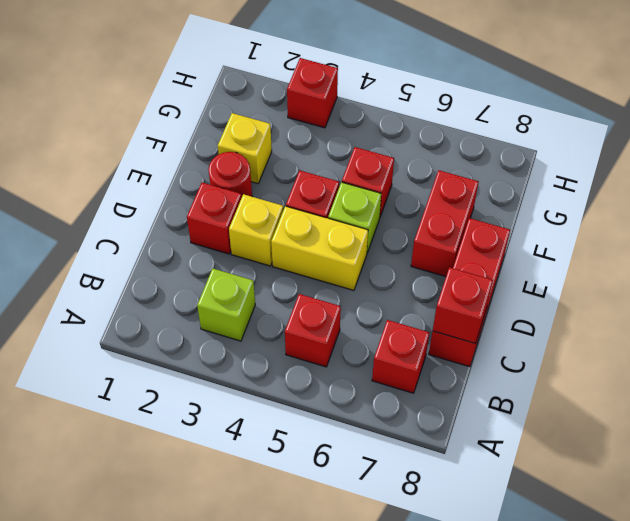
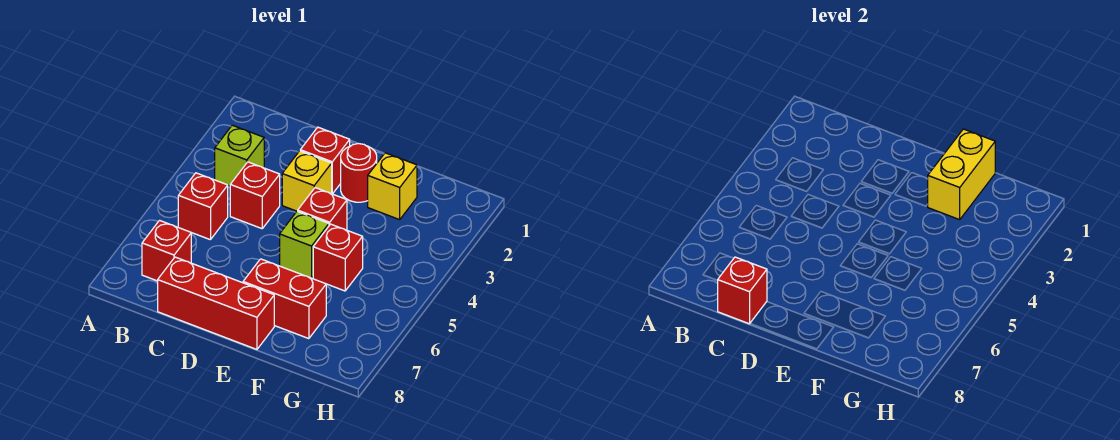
yellow brick D4:D5 level 1 -> yellow brick F1:F2 level 2
red brick H3 level 1 -> red brick C4 level 1

